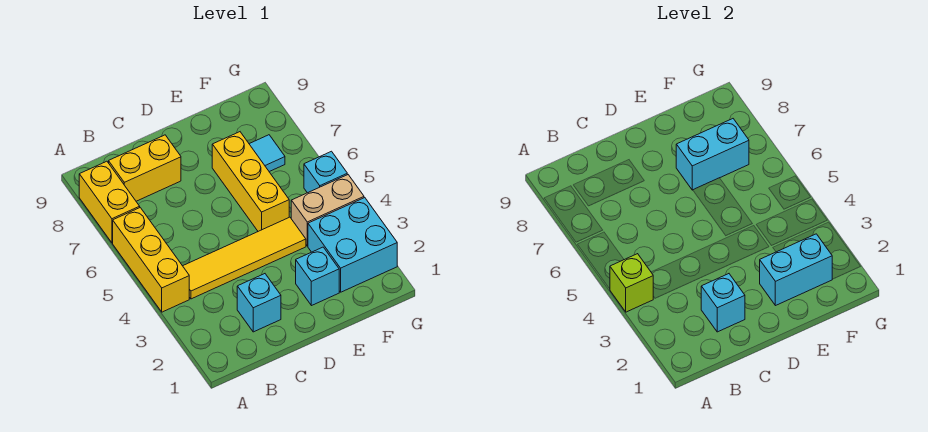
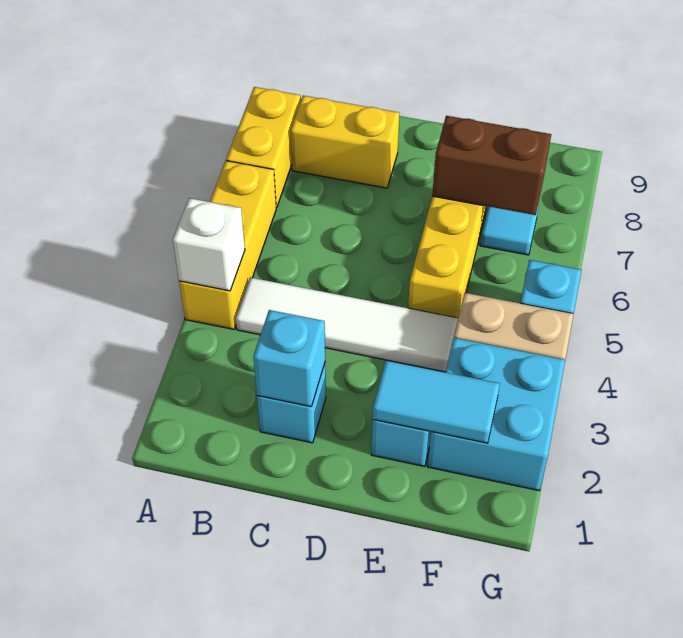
lime brick A4 level 2 -> white brick A4 level 2
yellow tile B4:E4 level 1 -> white tile B4:E4 level 1
cyan brick E2:F2 level 2 -> cyan tile E2:F2 level 2
cyan brick E7:F7 level 2 -> brown brick E7:F7 level 2

